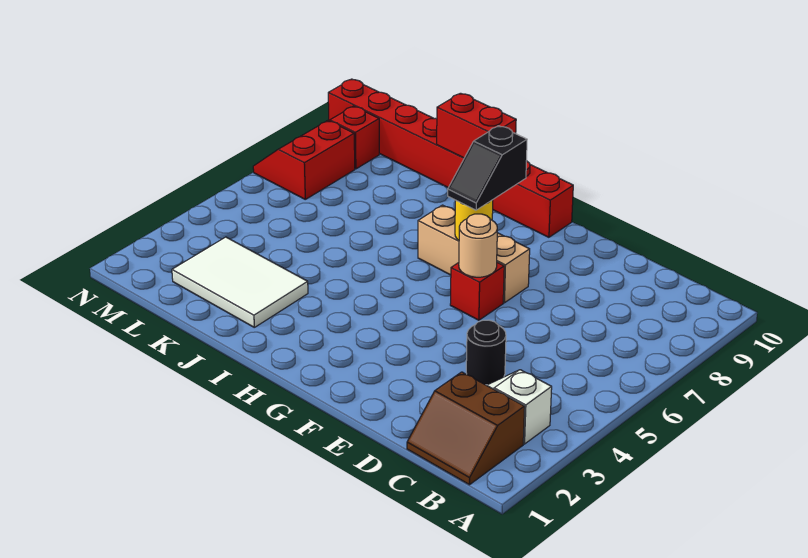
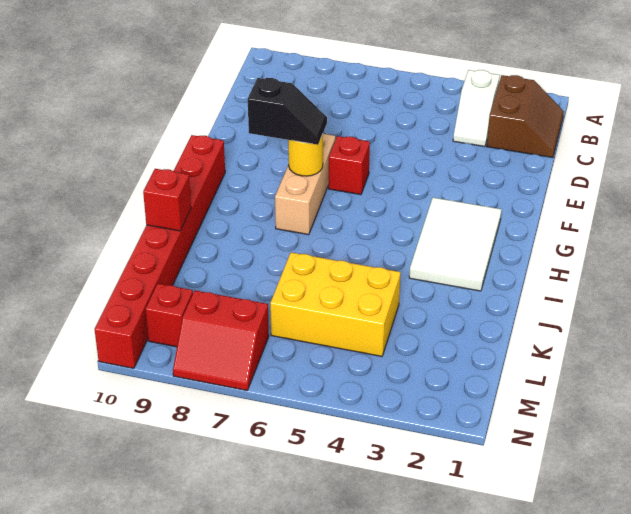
black round brick D4 level 1 -> none
tan round brick F6 level 2 -> none
red brick I10:J10 level 2 -> red brick J10 level 2
white tile J2:L3 level 1 -> white tile G2:I3 level 1
none -> yellow brick K4:L6 level 1

